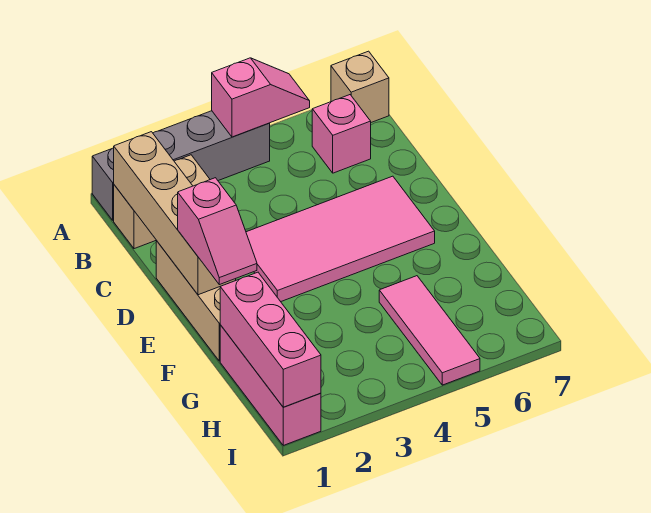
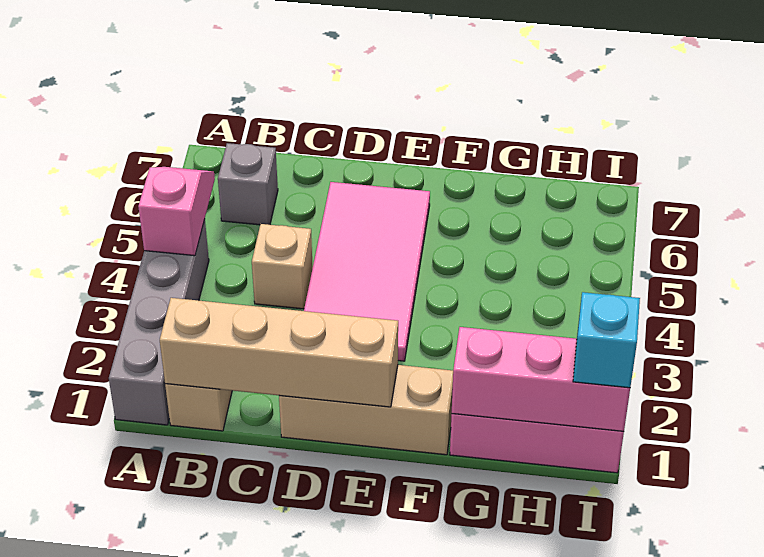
tan brick A7 level 1 -> tan brick C4 level 1
pink brick B6 level 1 -> grey brick B6 level 1
pink slope E1:F1 level 3 top E -> none
pink tile G5:I5 level 1 -> none
none -> cyan brick I1 level 3

